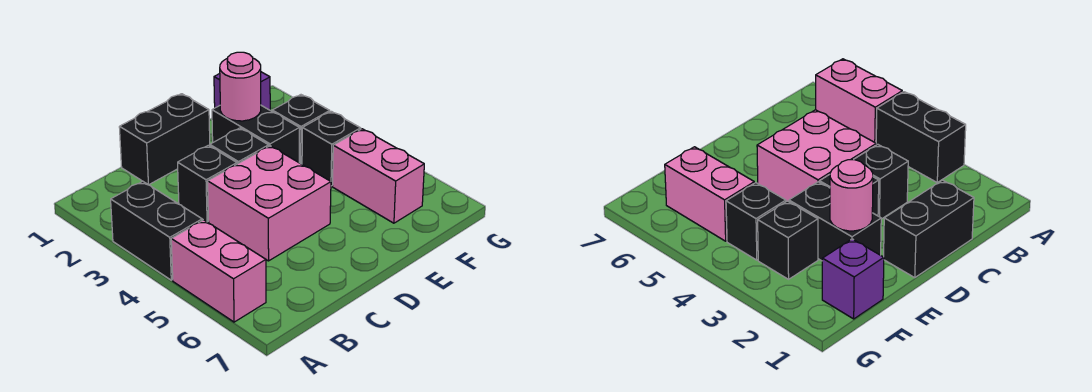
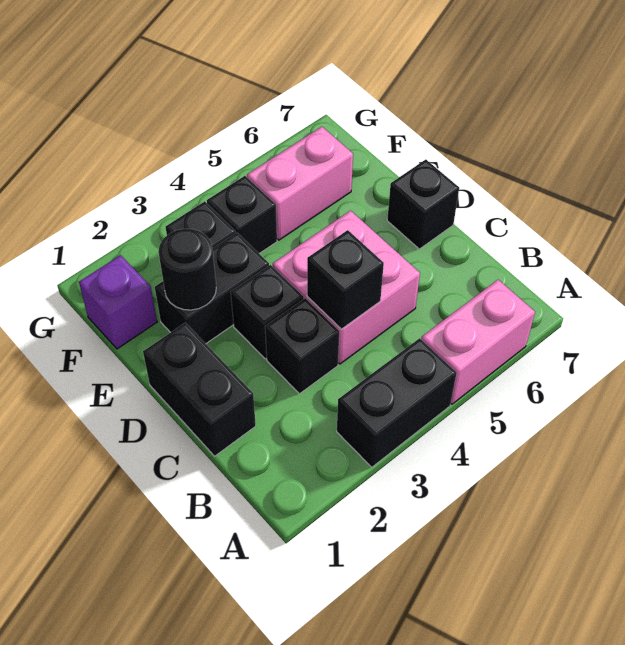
none -> black brick C4 level 2
none -> black brick D7 level 1
pink round brick E2 level 2 -> black round brick E2 level 2

